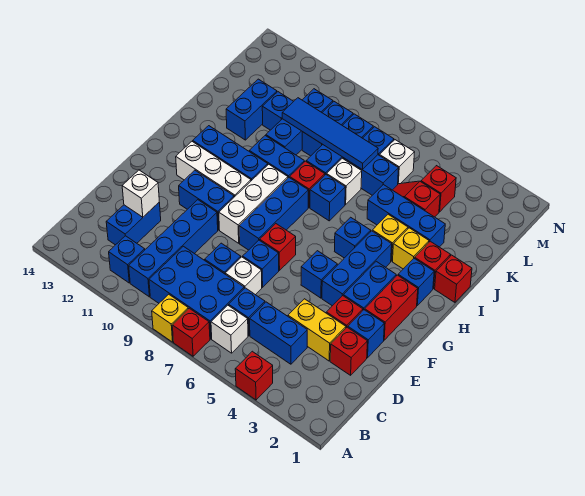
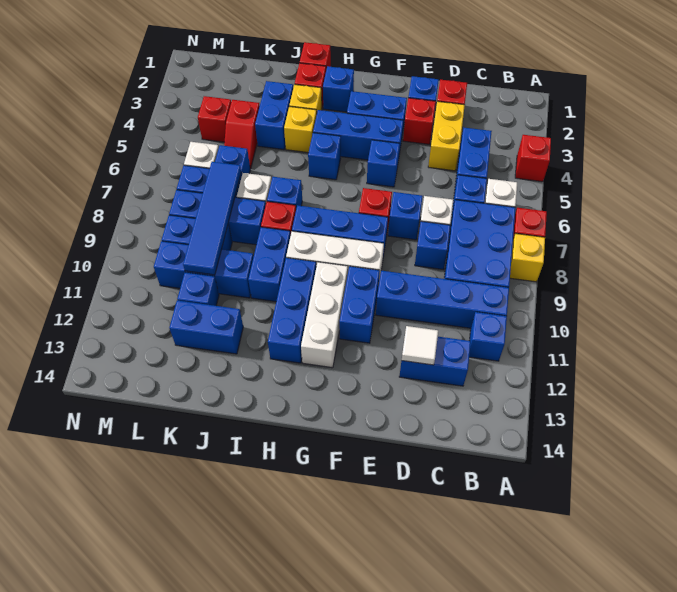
white brick D12 level 2 -> white tile D12 level 2
red brick F2:G2 level 1 -> none
blue brick J3:J5 level 1 -> blue brick J3:J4 level 1

